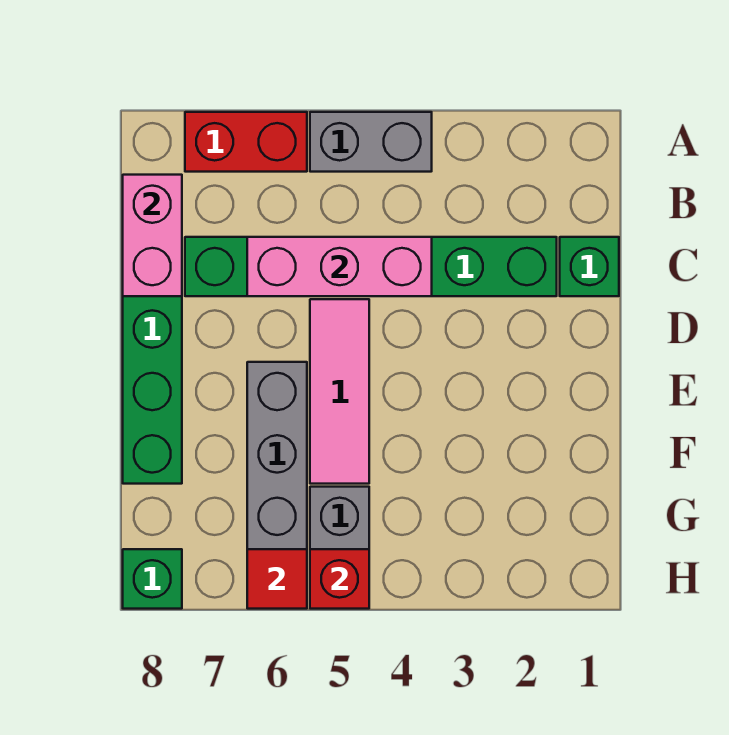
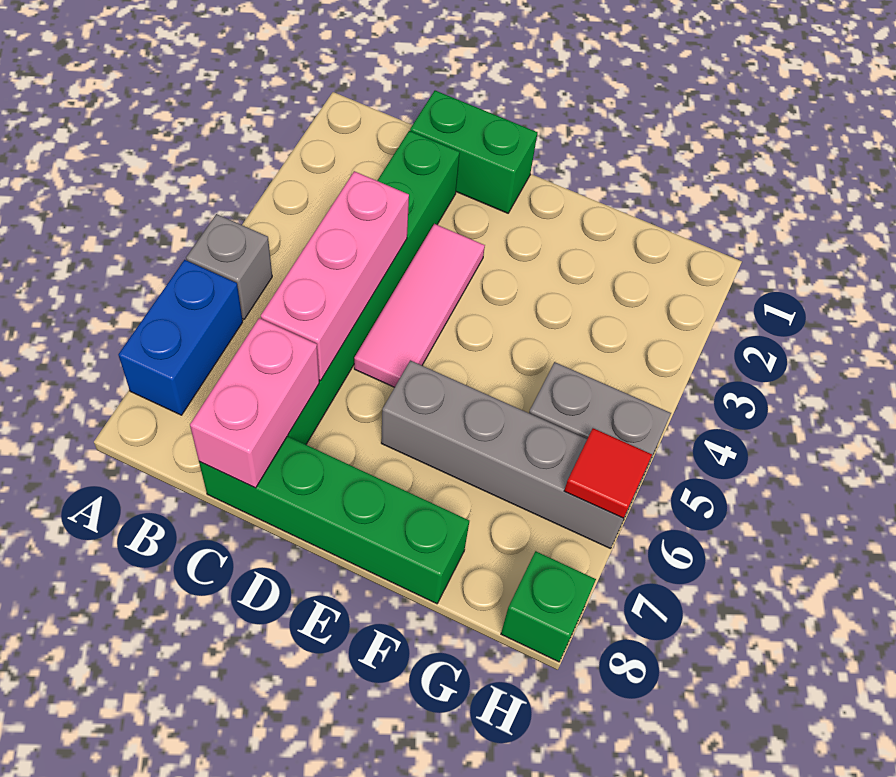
grey brick A4:A5 level 1 -> grey brick A5 level 1
red brick A6:A7 level 1 -> blue brick A6:A7 level 1
pink brick B8:C8 level 2 -> pink brick C7:C8 level 2
green brick C1 level 1 -> green brick C1:D1 level 1
pink tile D5:F5 level 1 -> pink tile D3:D5 level 1
red brick H5 level 2 -> none

